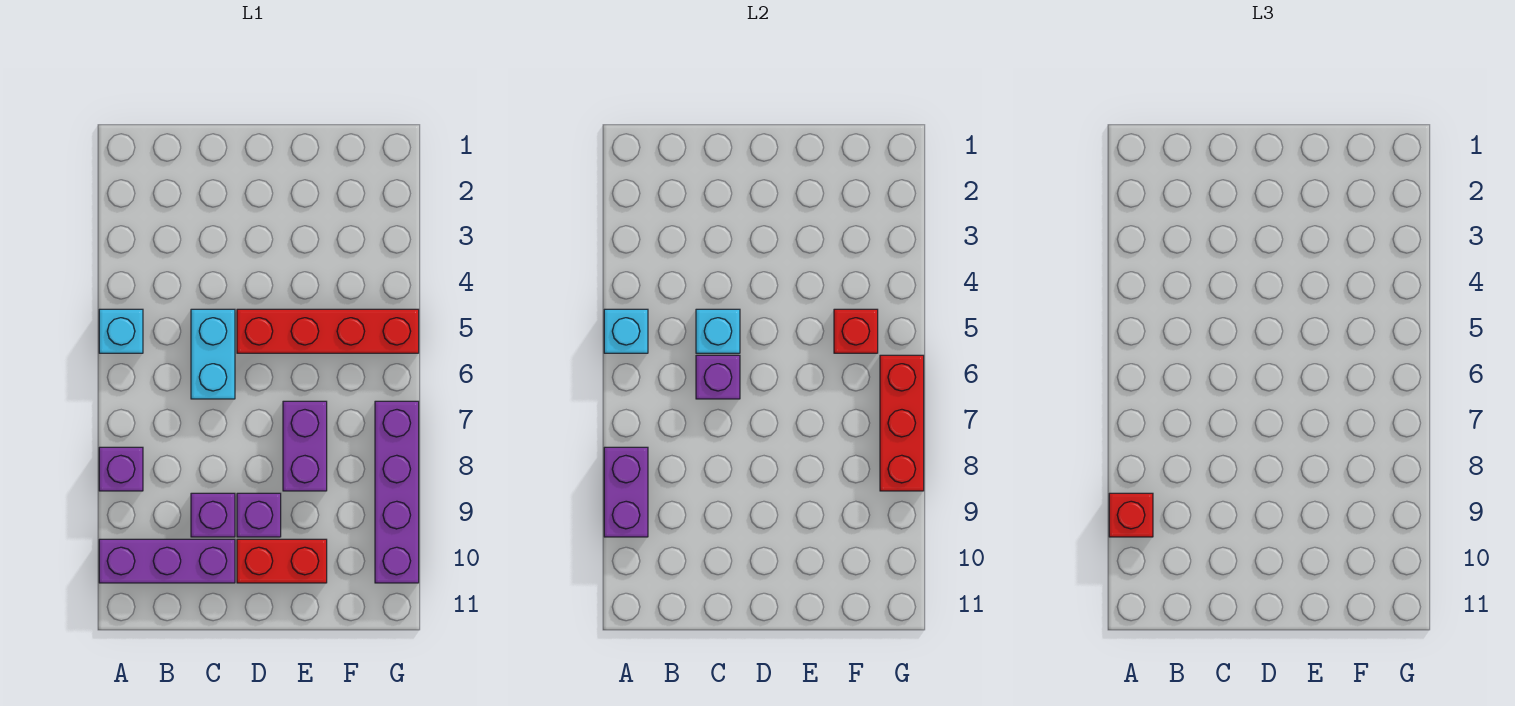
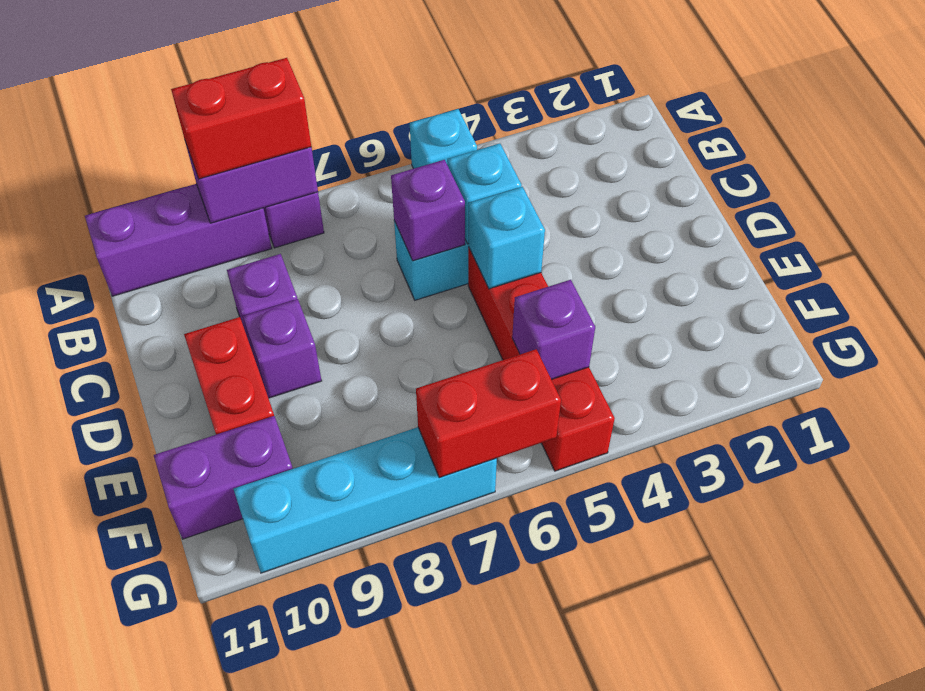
cyan brick A5 level 2 -> cyan brick D5 level 2
red brick A9 level 3 -> red brick A8:A9 level 3
purple brick A10:C10 level 1 -> purple brick A9:A11 level 1
purple brick E7:E8 level 1 -> purple brick F10:F11 level 1
red brick F5 level 2 -> purple brick F5 level 2
red brick G6:G8 level 2 -> red brick G6:G7 level 2
purple brick G7:G10 level 1 -> cyan brick G7:G10 level 1

